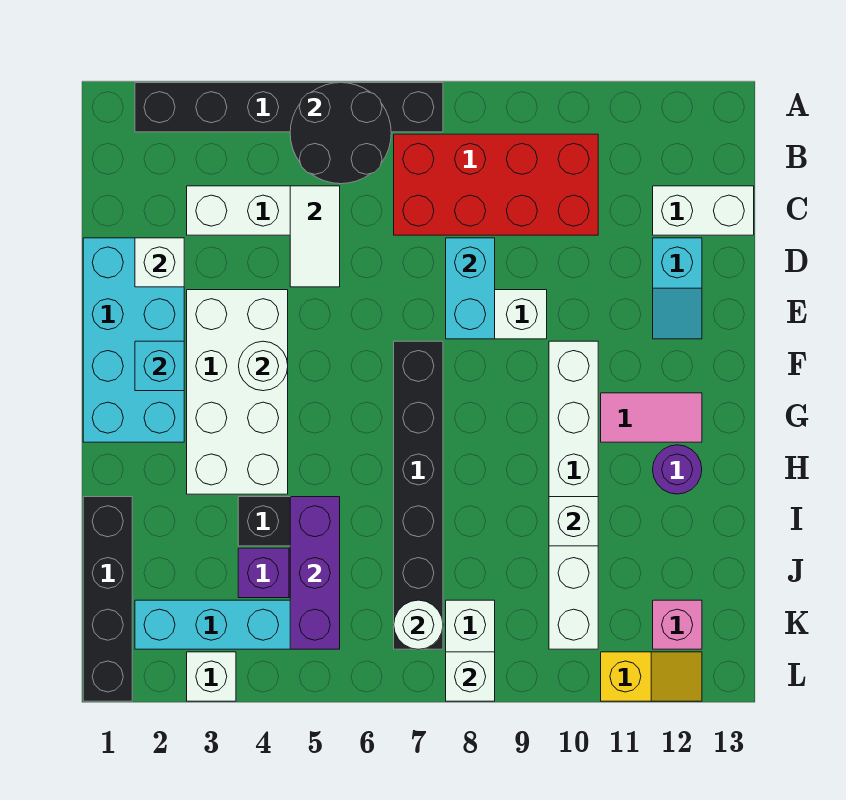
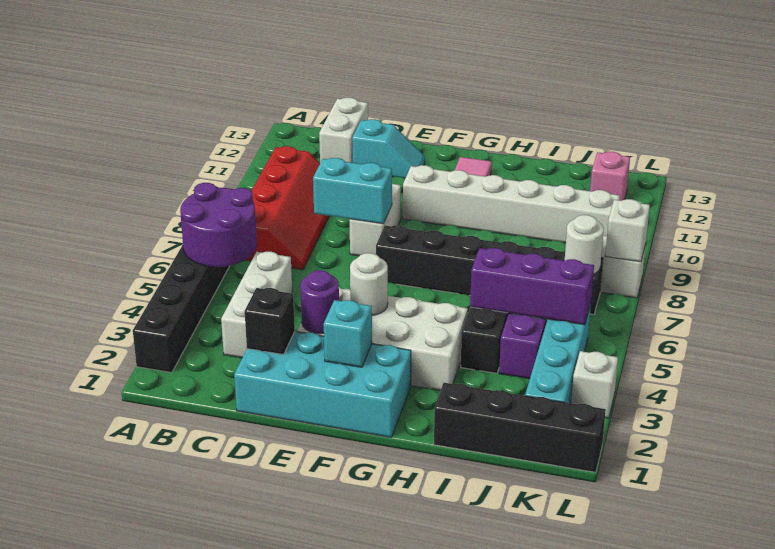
black round brick A5:B6 level 2 -> purple round brick A5:B6 level 2
red brick B7:C10 level 1 -> red slope B7:C10 level 1 top B
white tile C5:D5 level 2 -> none
white brick D2 level 2 -> black brick D2 level 2
purple round brick H12 level 1 -> purple round brick E3 level 2
white brick I10 level 2 -> none
yellow slope L11:L12 level 1 top 11 -> none

